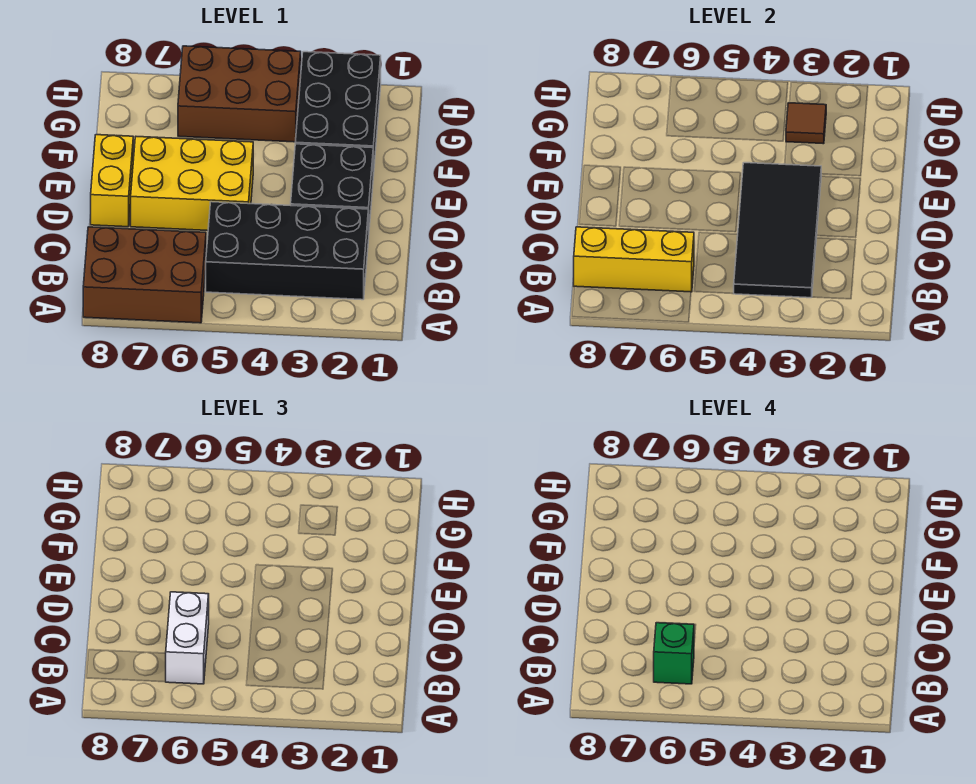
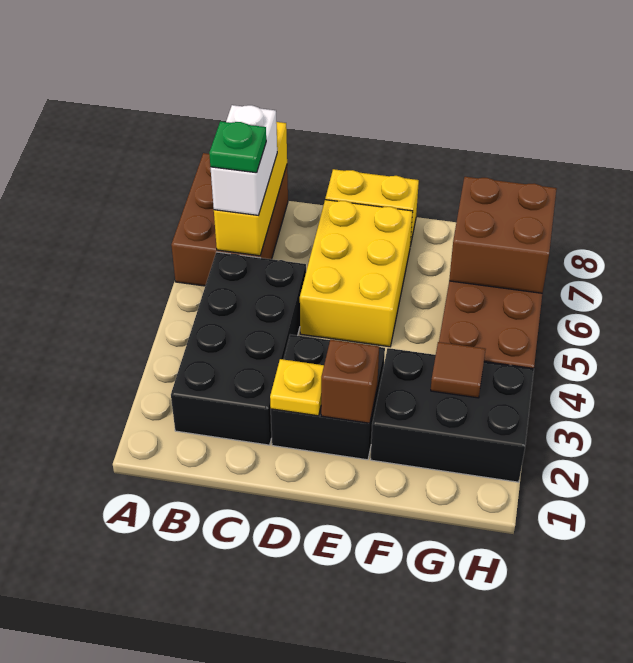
black tile B3:E4 level 2 -> none
white brick B6:C6 level 3 -> white brick B6:B7 level 3
green brick B6 level 4 -> green plate B6 level 4
none -> yellow plate D2 level 2
none -> brown brick E2 level 2
none -> brown brick G6:H7 level 2

